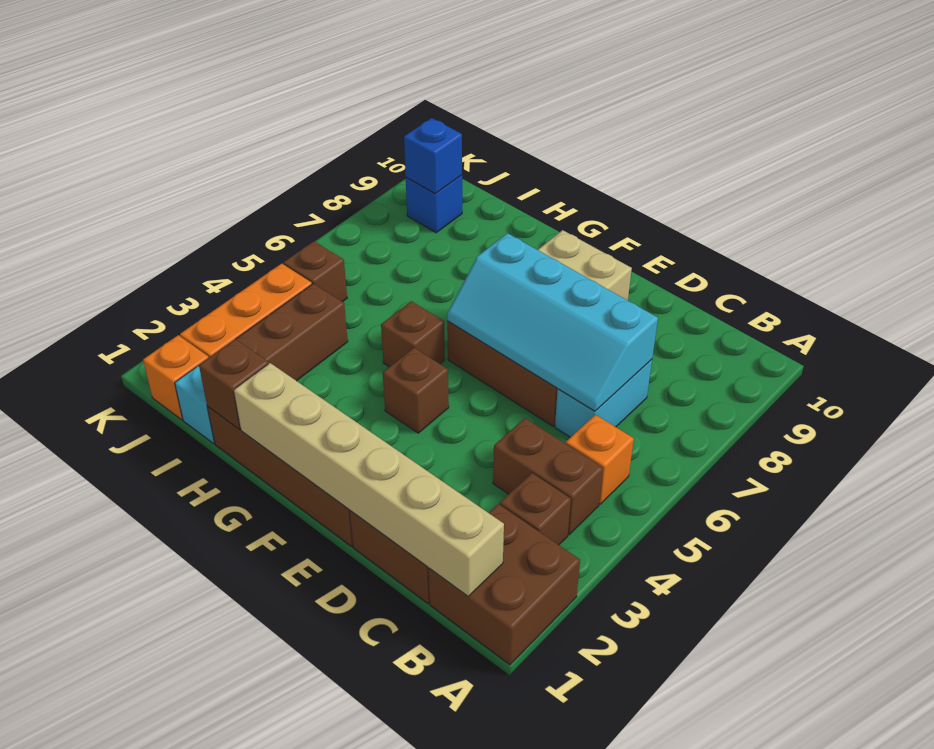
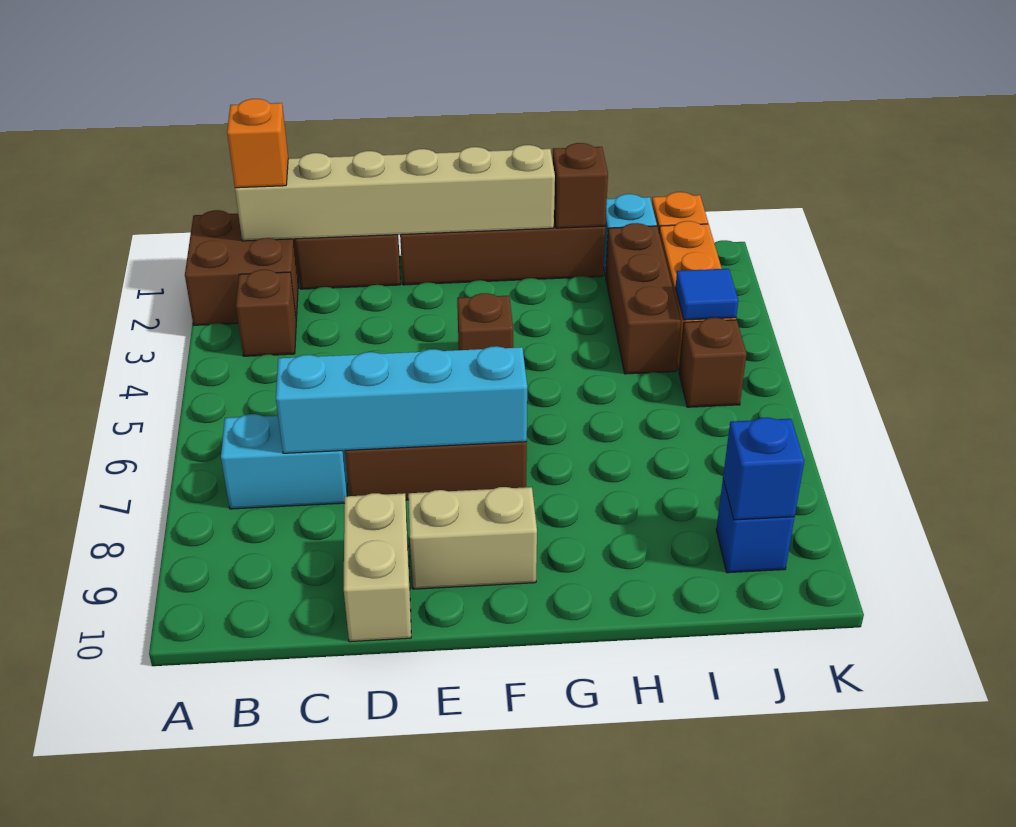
brown brick B4:C4 level 1 -> none
orange brick B5 level 1 -> orange brick B1 level 3
cyan brick C6:C7 level 1 -> cyan brick B7:C7 level 1
none -> tan brick D9:D10 level 1
brown brick G5 level 1 -> none
none -> blue tile J4 level 2

